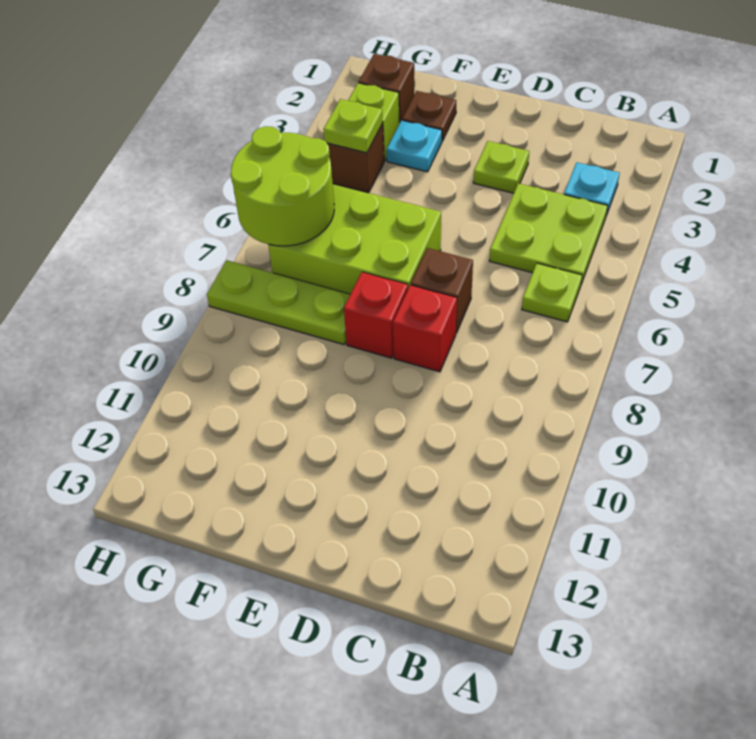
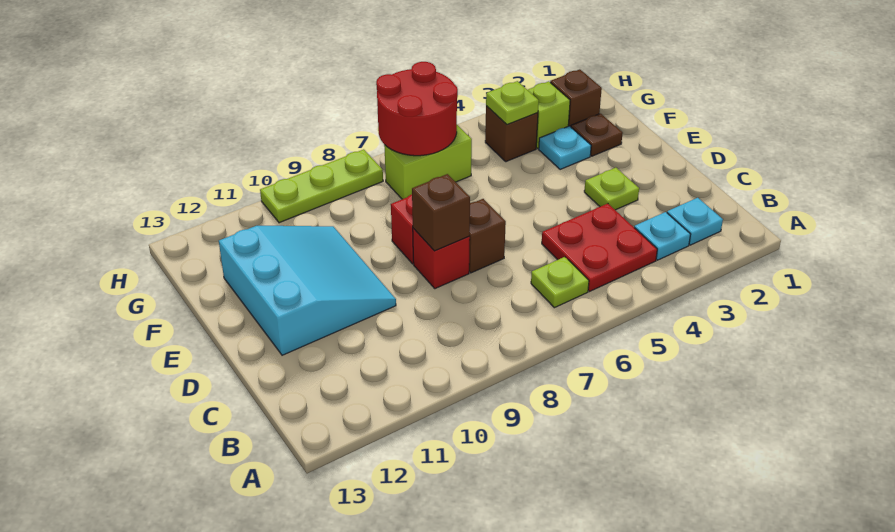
none -> cyan plate B2 level 1
lime plate B4:C5 level 1 -> red plate B4:C5 level 1
none -> brown brick D8 level 2
none -> cyan slope D10:F12 level 1 top 12
lime brick E6:G7 level 1 -> lime brick G6:G7 level 1
lime plate F8:H8 level 1 -> lime plate H8:H10 level 1
lime round brick G6:H7 level 2 -> red round brick G6:H7 level 2

